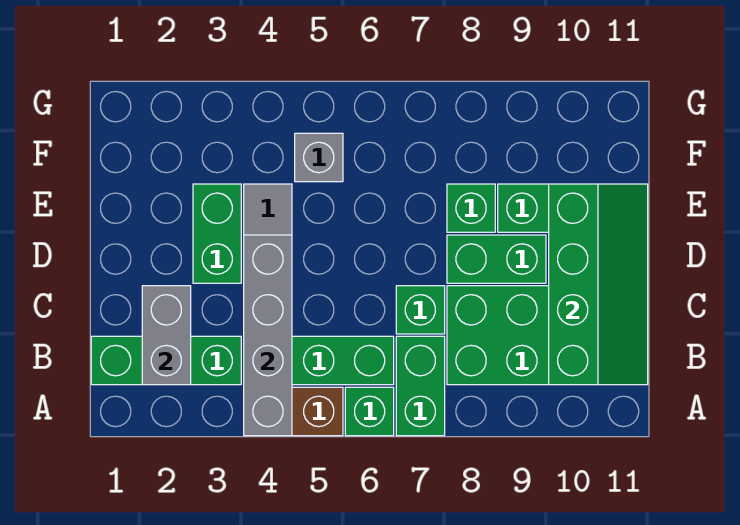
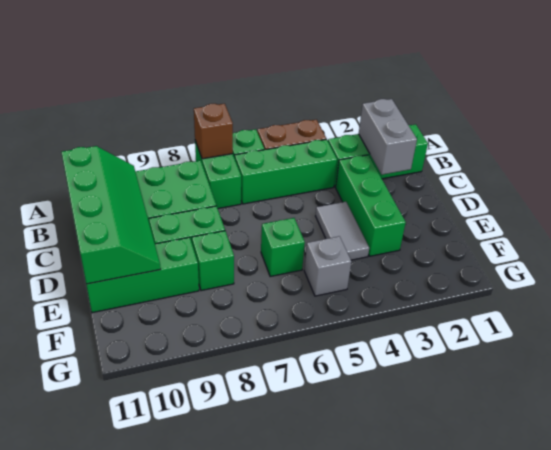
grey brick A4:D4 level 2 -> none
none -> brown brick A7 level 2
green slope B10:E11 level 2 top 10 -> green slope B10:E11 level 2 top 11
green brick C7 level 1 -> green brick E6 level 1
green brick D3:E3 level 1 -> green brick C3:E3 level 1

